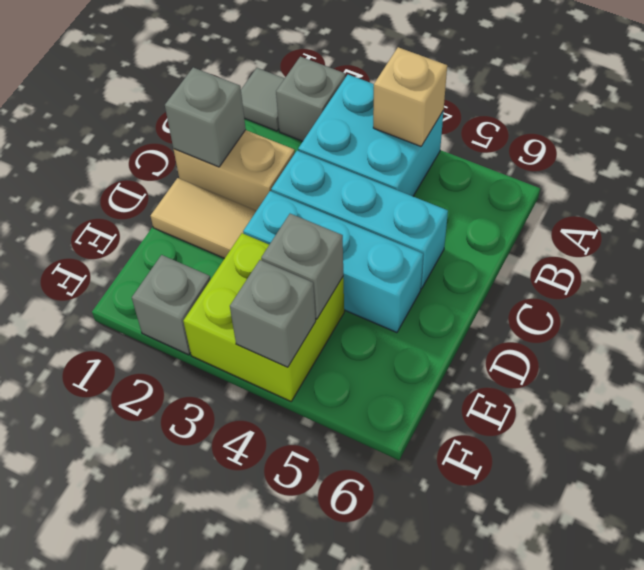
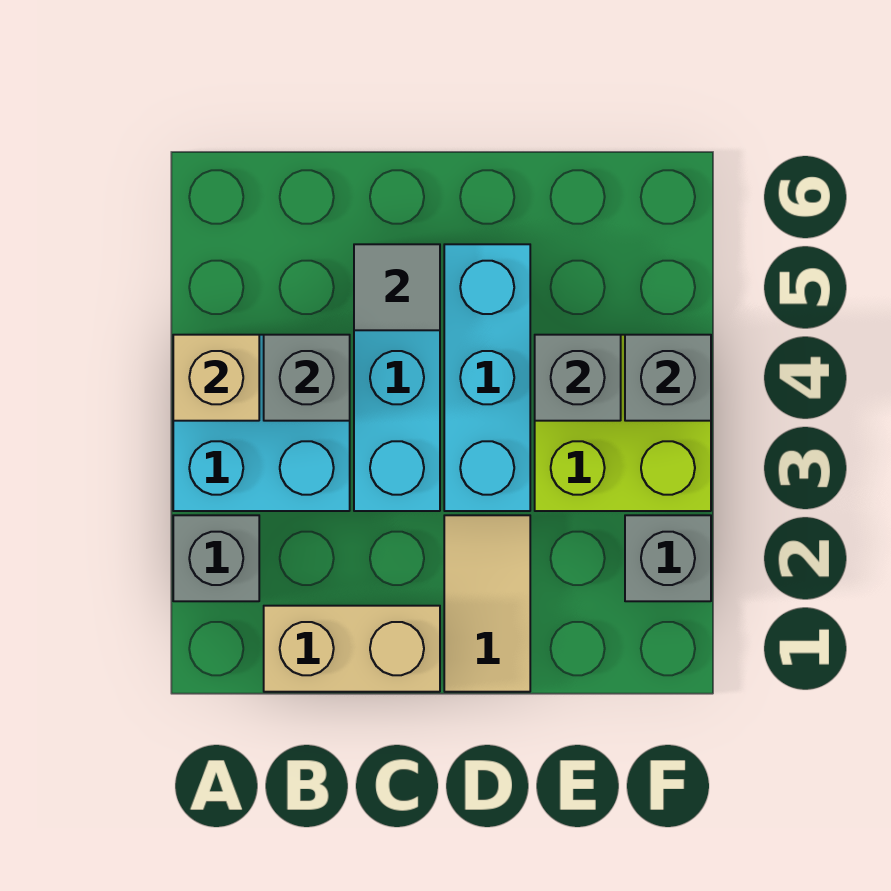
grey tile A1 level 1 -> grey tile C5 level 2
tan brick C1:C2 level 1 -> tan brick B1:C1 level 1
grey brick C1 level 2 -> grey brick B4 level 2

